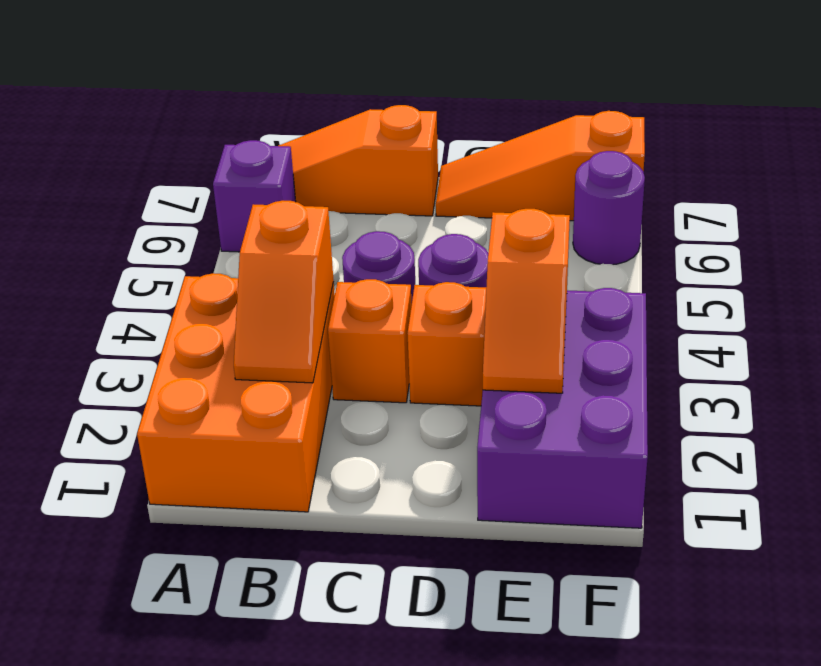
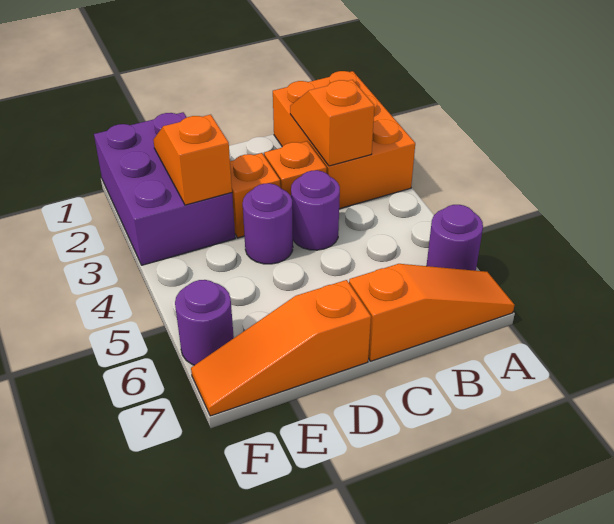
purple brick A6 level 1 -> purple round brick A6 level 1
orange slope D7:F7 level 1 top F -> orange slope D7:F7 level 1 top D

